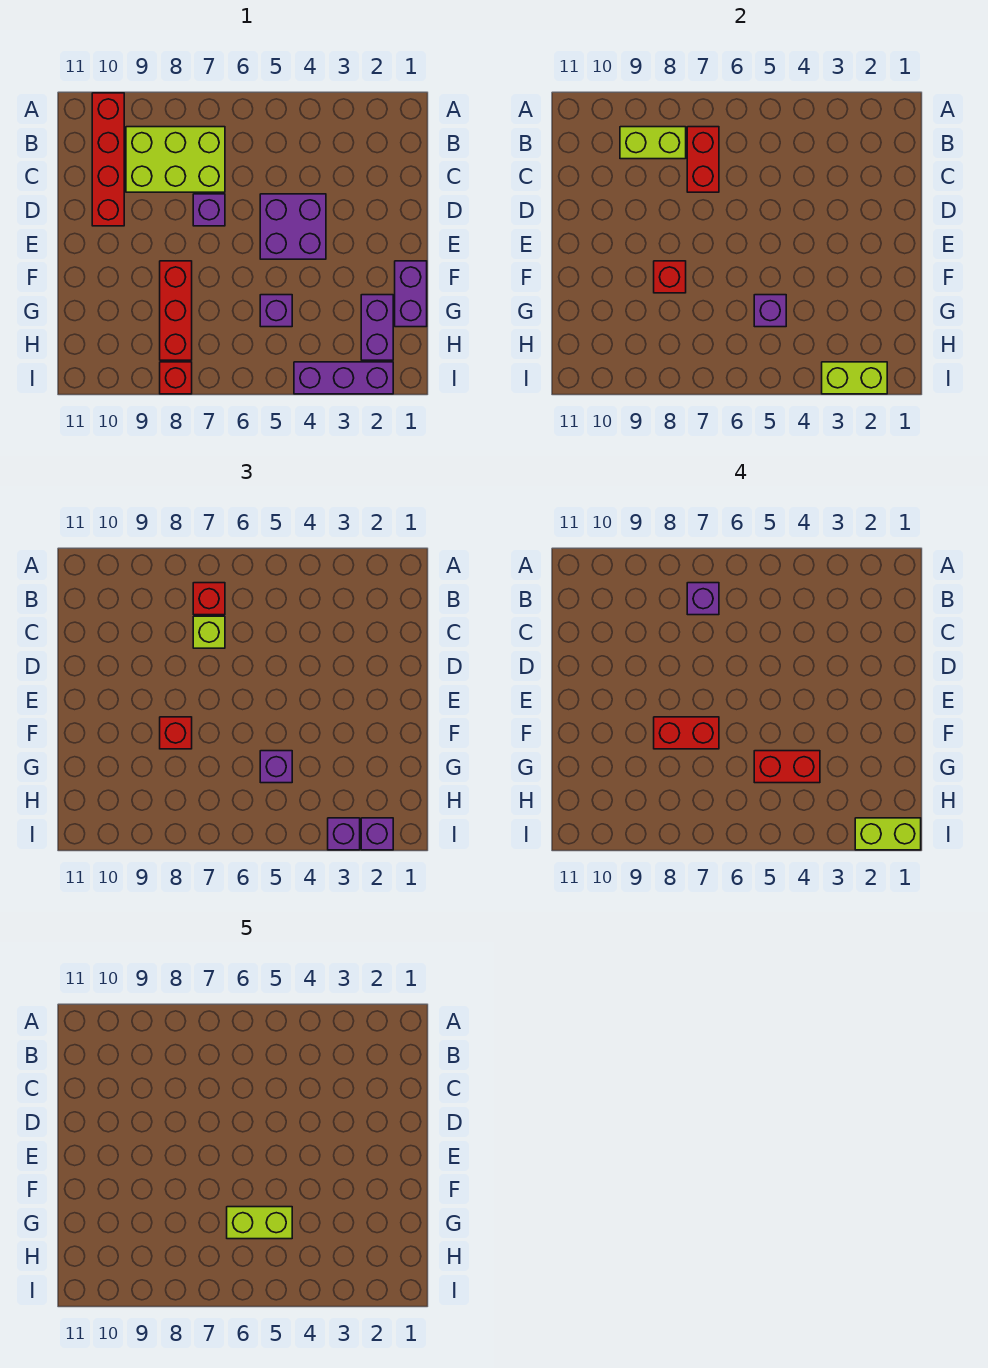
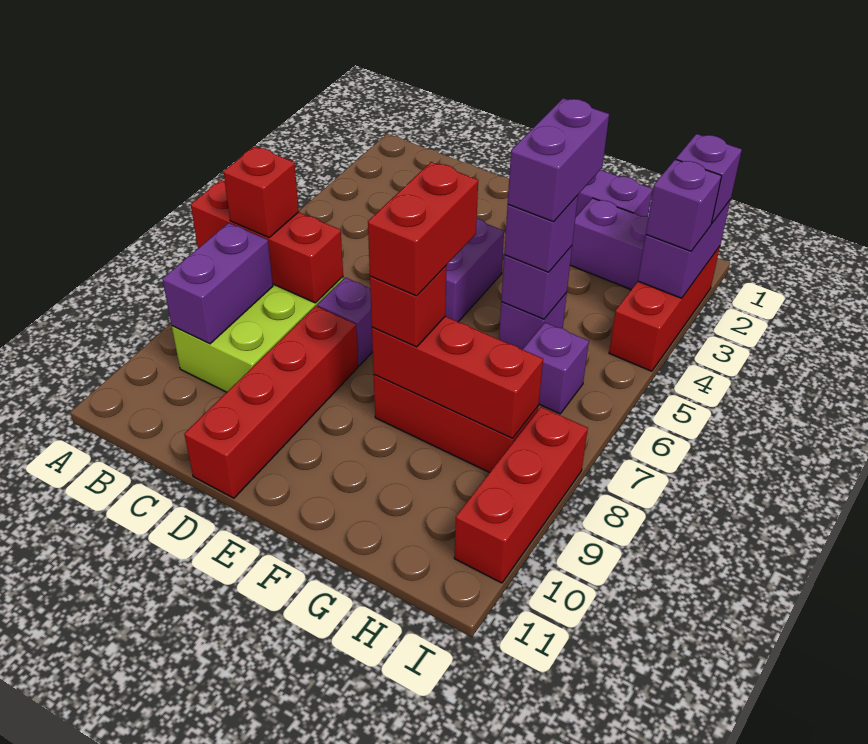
red brick A10:D10 level 1 -> red brick D8:D11 level 1
red brick B7:C7 level 2 -> red brick A7:C7 level 2
purple brick B7 level 4 -> purple brick H6 level 1
lime brick B8:B9 level 2 -> purple brick B8:B9 level 2
lime brick C7 level 3 -> none
red brick F8 level 2 -> red brick F8:H8 level 2
red brick G4:G5 level 4 -> purple brick G4:G5 level 4
lime brick G5:G6 level 5 -> none
lime brick I1:I2 level 4 -> none
purple brick I2:I4 level 1 -> red brick I2:I4 level 1
lime brick I2:I3 level 2 -> purple brick I2:I3 level 2
red brick I8 level 1 -> red brick I8:I10 level 1

